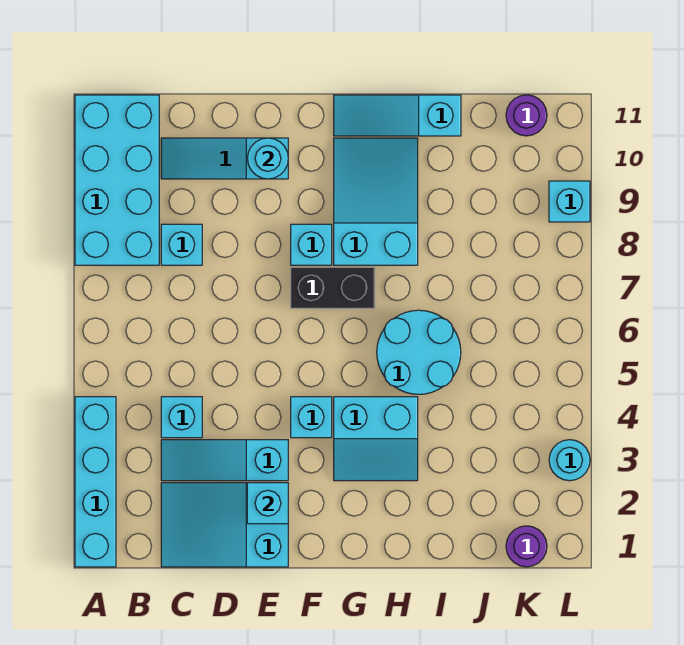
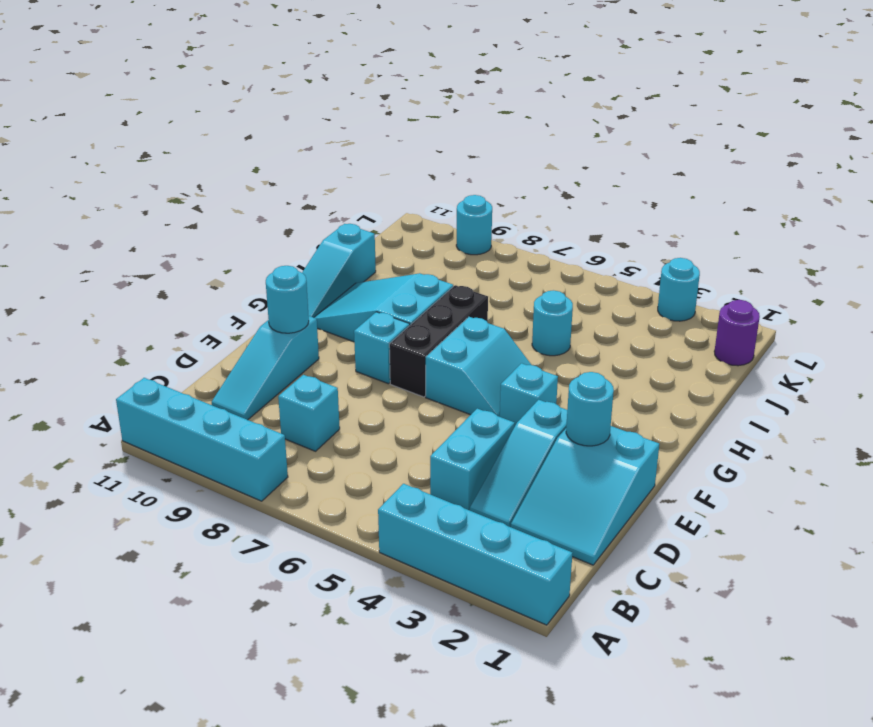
cyan brick A8:B11 level 1 -> cyan brick A8:A11 level 1
cyan brick C4 level 1 -> cyan brick C4:D4 level 1
cyan brick E2 level 2 -> cyan round brick E2 level 2
black brick F7:G7 level 1 -> black brick F7:H7 level 1
cyan slope G3:H4 level 1 top 4 -> cyan slope F5:G6 level 1 top 6
cyan round brick H5:I6 level 1 -> cyan round brick I5 level 1
purple round brick K11 level 1 -> none
cyan brick L9 level 1 -> cyan round brick L9 level 1

